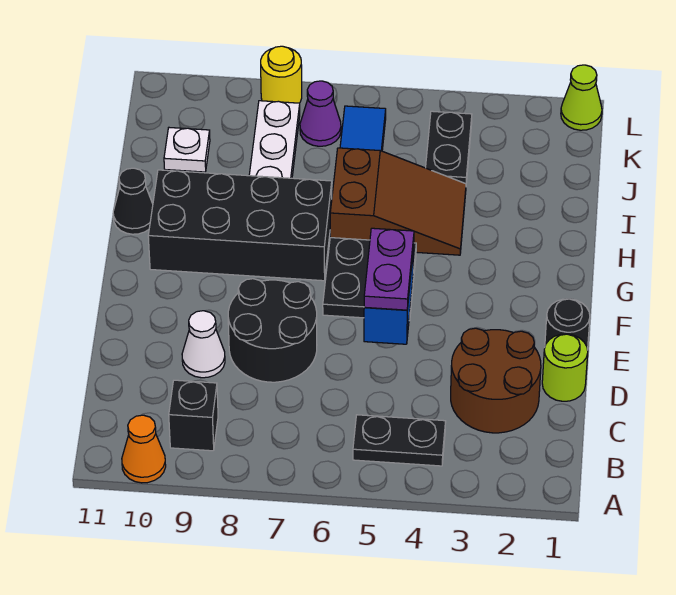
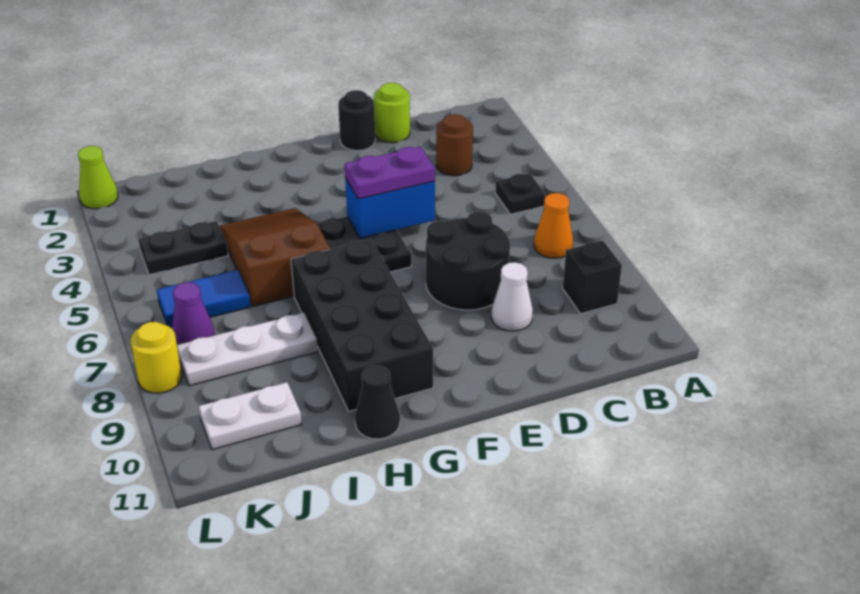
orange cone A10 level 1 -> orange cone B7 level 1
black plate B4:B5 level 1 -> black plate B5 level 1
brown round brick C2:D3 level 1 -> brown round brick C3 level 1
white plate J10 level 1 -> white plate J10:K10 level 1

